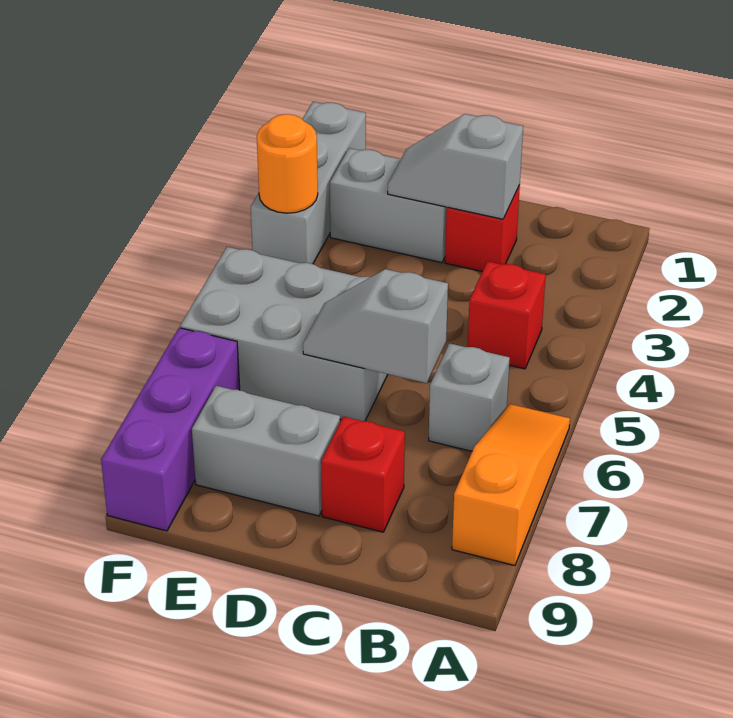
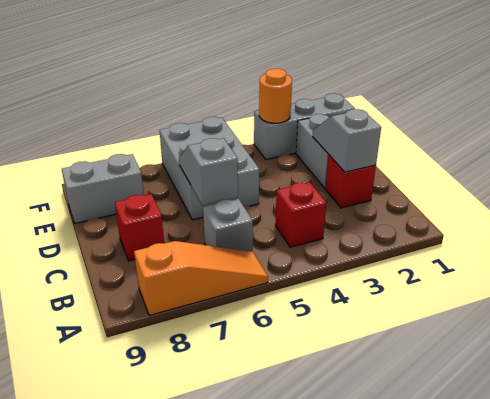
grey brick D8:E8 level 1 -> grey brick E8:E9 level 1
purple brick F7:F9 level 1 -> none

